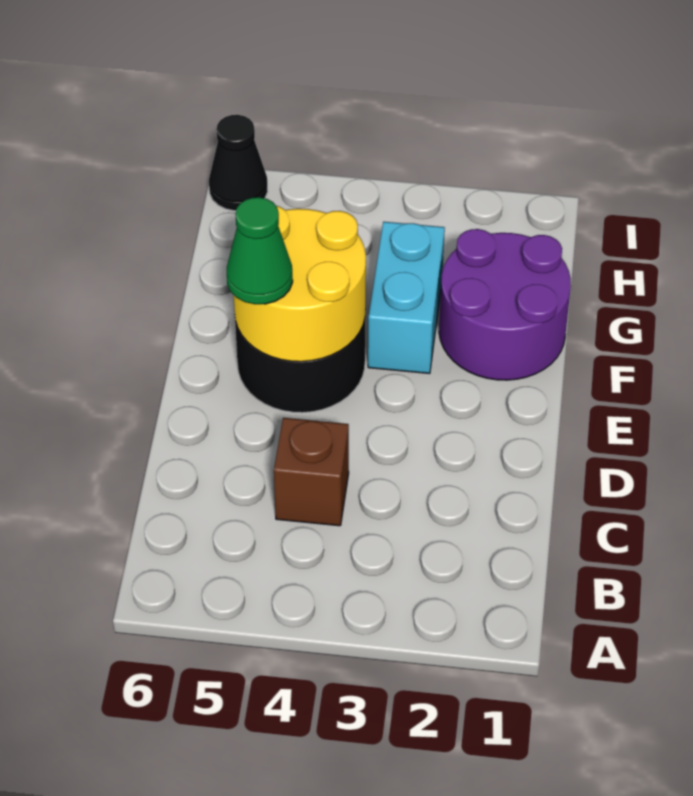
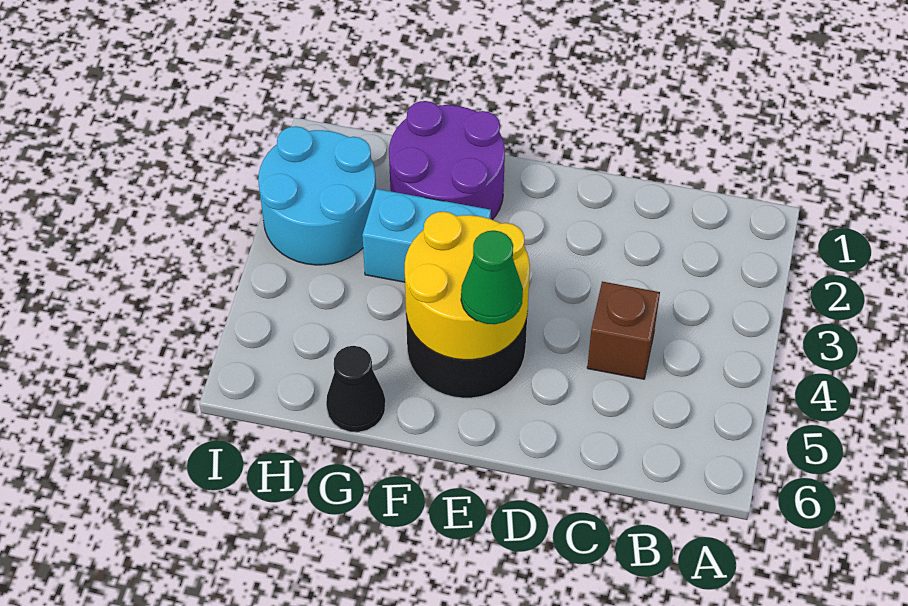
none -> cyan round brick H2:I3 level 1
black cone I6 level 1 -> black cone G6 level 1

